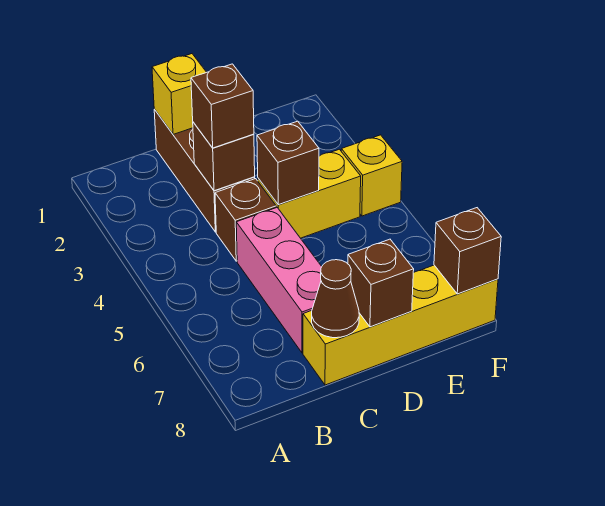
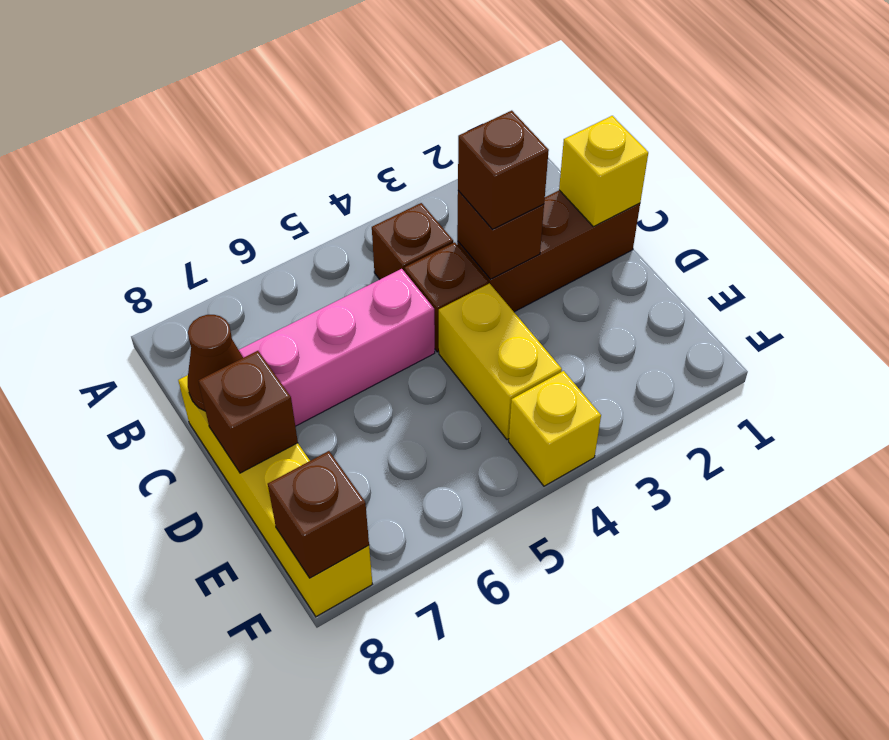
brown brick D4 level 2 -> brown brick B4 level 1

